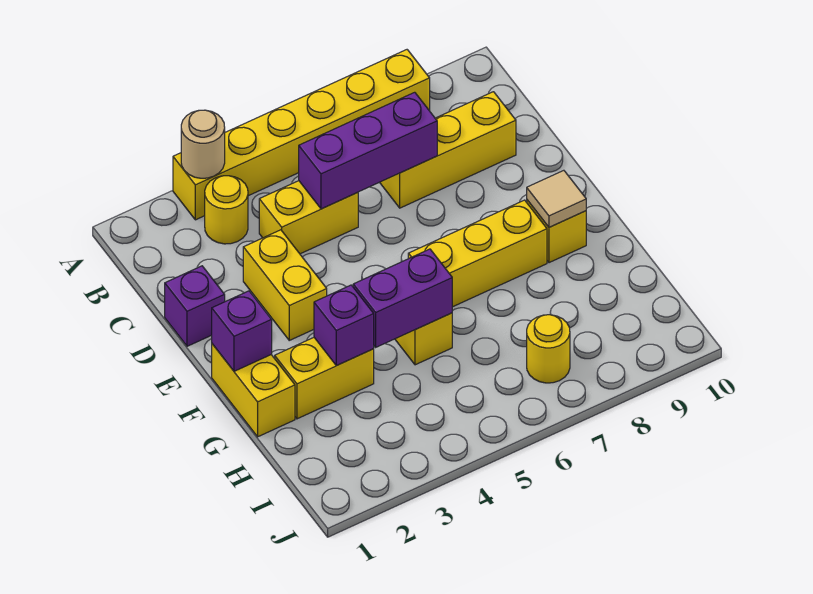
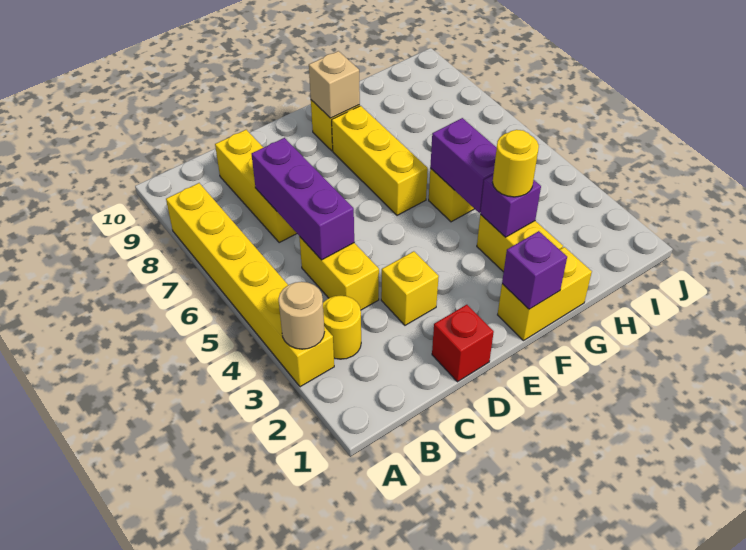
purple brick D1 level 1 -> red brick D1 level 1
yellow brick D3:E3 level 1 -> yellow brick D3 level 1
tan tile F9 level 2 -> tan brick F9 level 2
yellow round brick I7 level 1 -> yellow round brick G3 level 3

